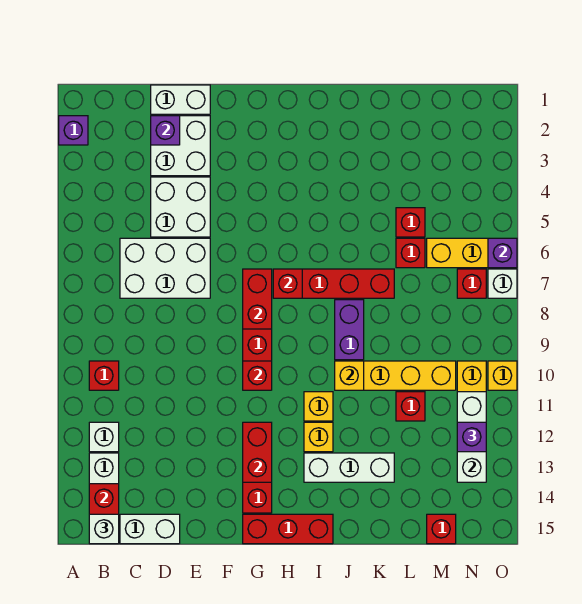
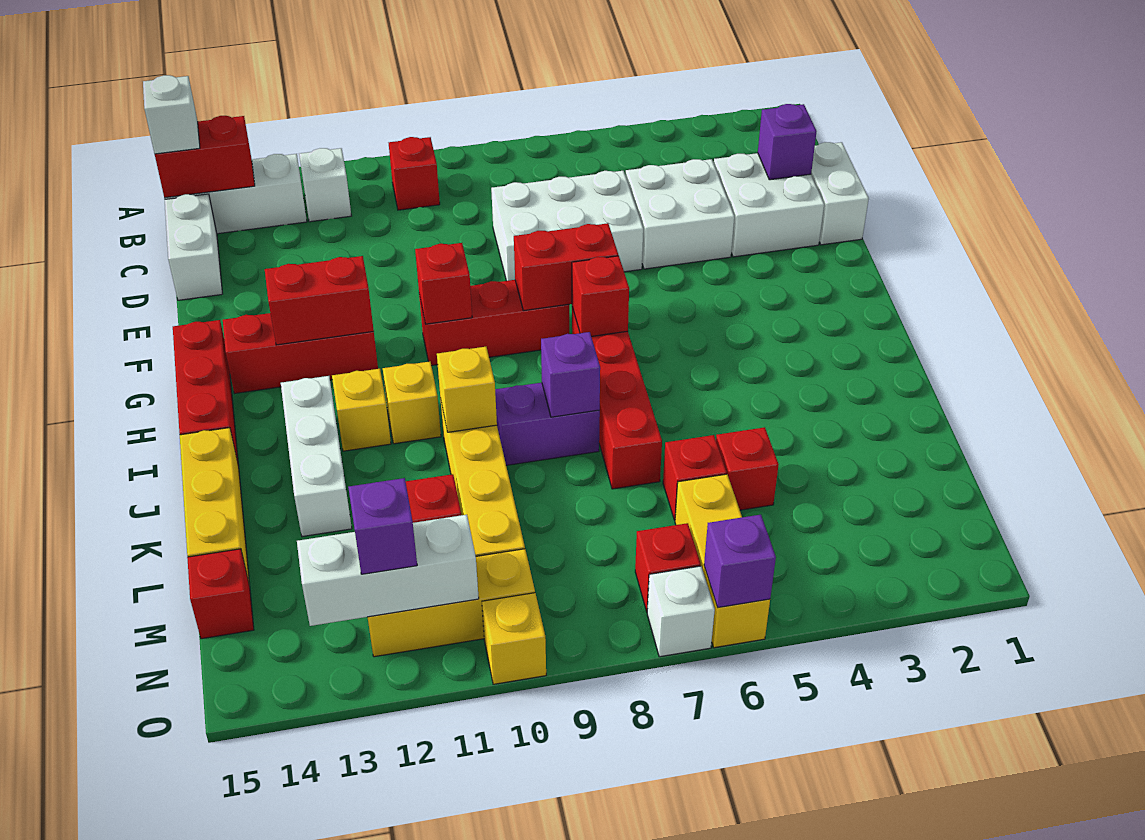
purple brick A2 level 1 -> purple brick J8 level 2
white brick C6:E7 level 1 -> white brick D6:E8 level 1
none -> yellow brick J15:L15 level 1

